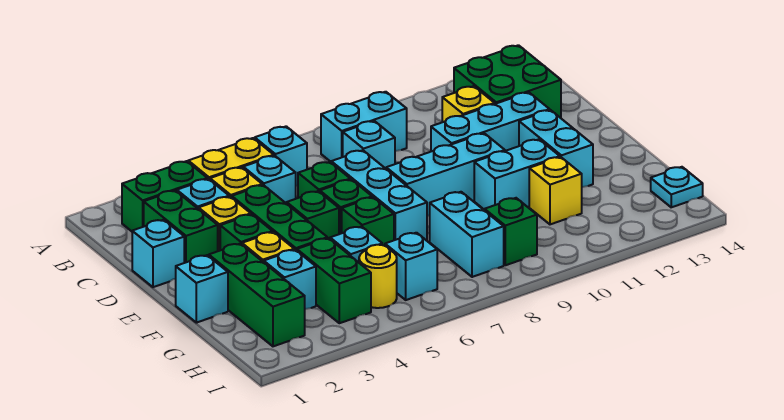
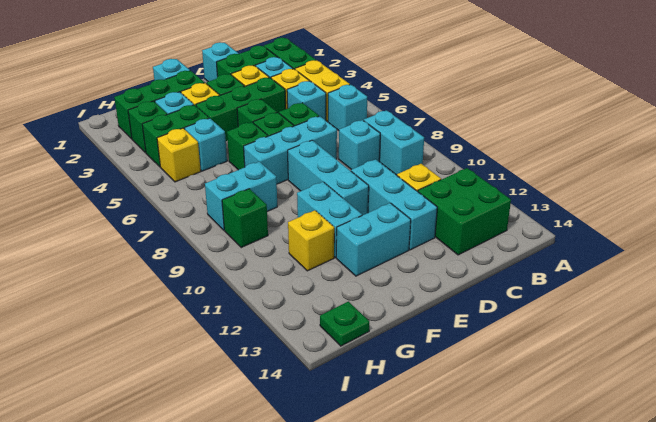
none -> green brick H3 level 1
yellow round brick H5 level 1 -> yellow brick H5 level 1
cyan brick H6 level 1 -> none
cyan plate H14 level 1 -> green plate H14 level 1

